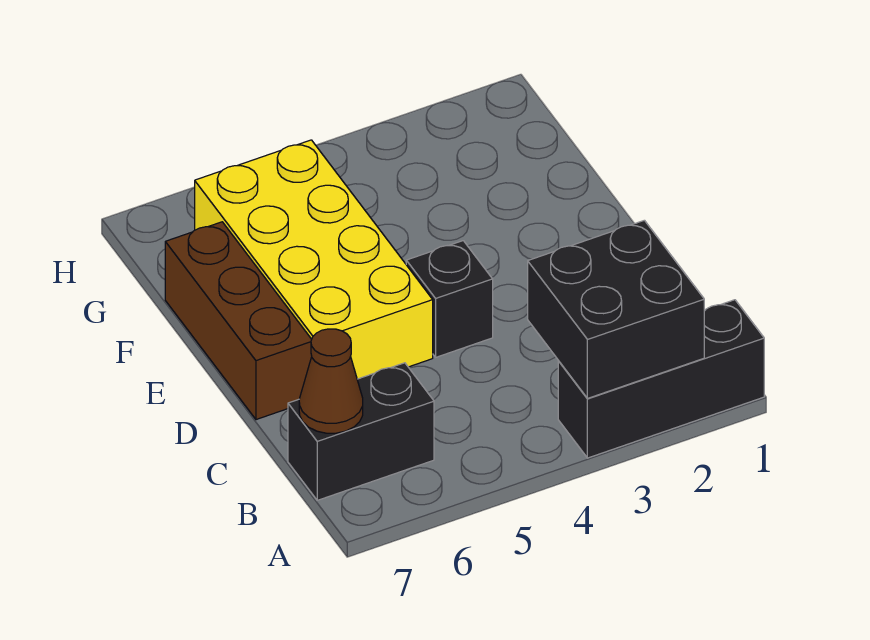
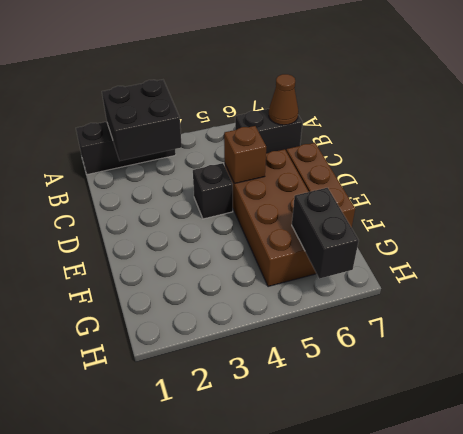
yellow brick D5:G6 level 1 -> brown brick D5:G6 level 1
none -> brown brick D5 level 2
none -> black brick G6:H6 level 2

